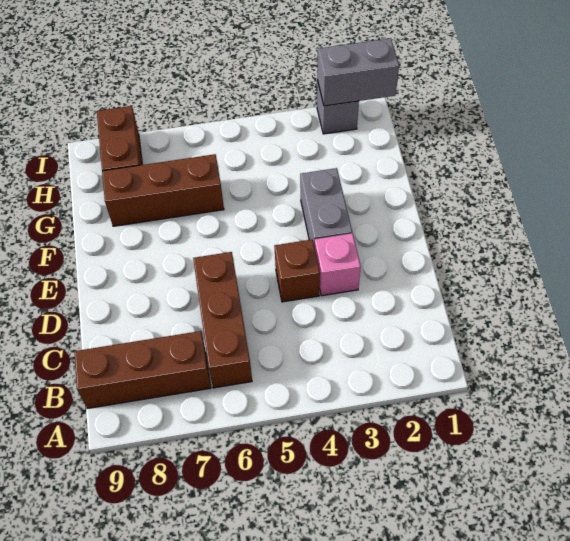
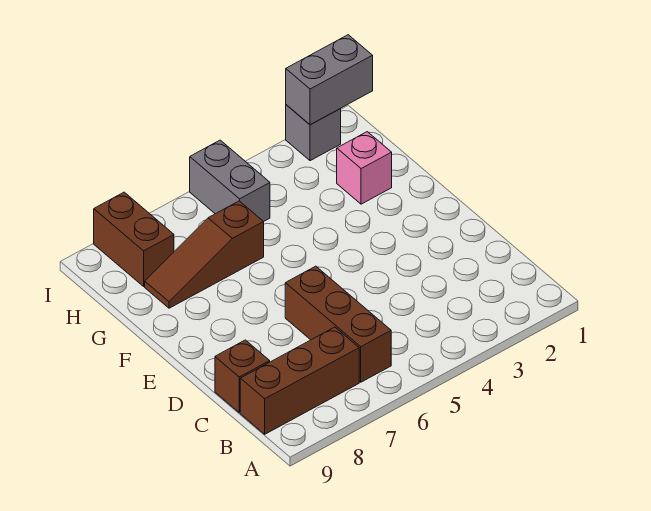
pink brick D3 level 1 -> pink brick G2 level 1
brown brick D4 level 1 -> brown brick C9 level 1
grey brick E3:F3 level 1 -> grey brick H5:I5 level 1
brown brick G6:G8 level 1 -> brown slope G6:G8 level 1 top 6

